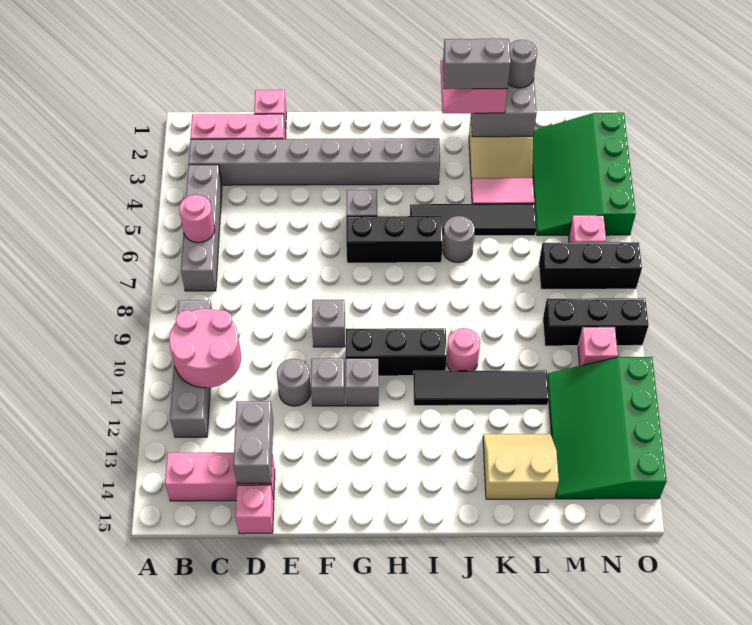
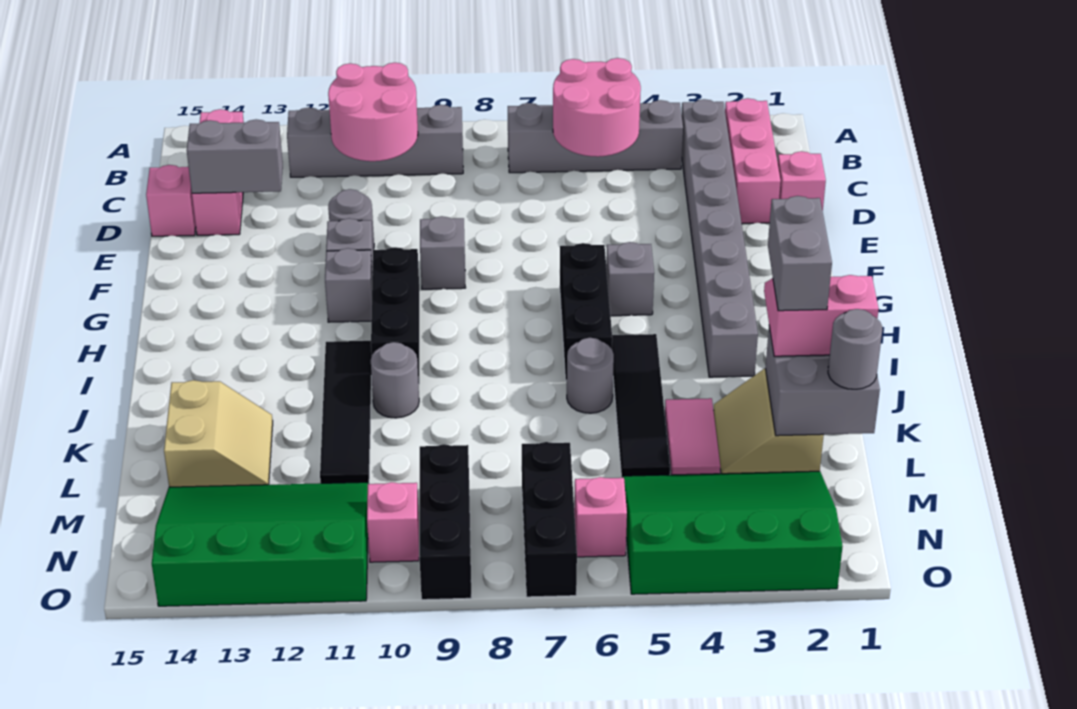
pink round brick B6 level 2 -> pink round brick B5:C6 level 2
pink round brick J10 level 1 -> grey round brick J10 level 1

